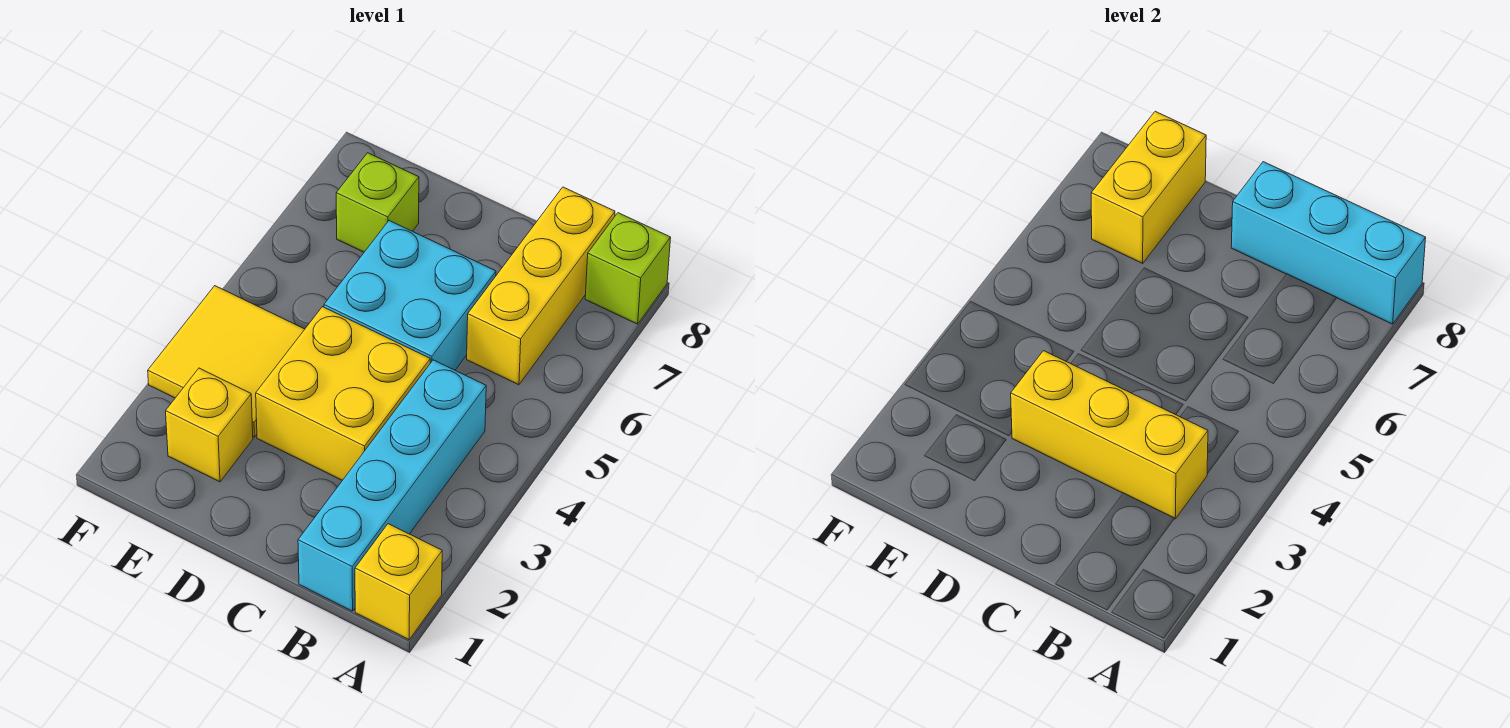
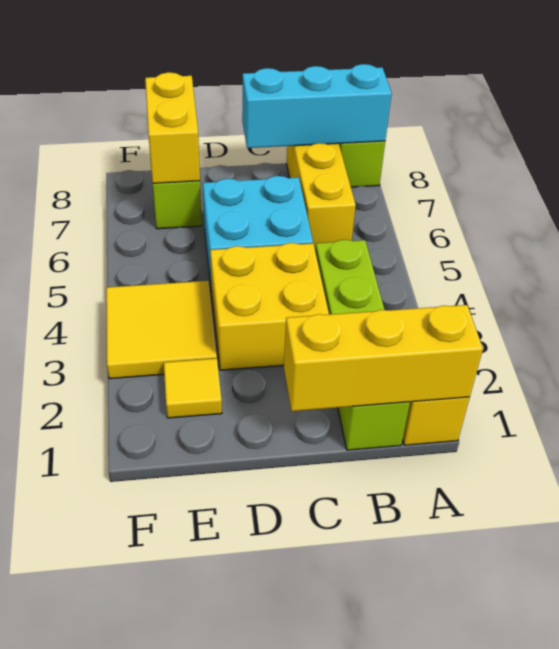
cyan brick B1:B4 level 1 -> lime brick B1:B4 level 1
yellow brick B3:D3 level 2 -> yellow brick A1:C1 level 2
yellow brick E2 level 1 -> yellow tile E2 level 1

